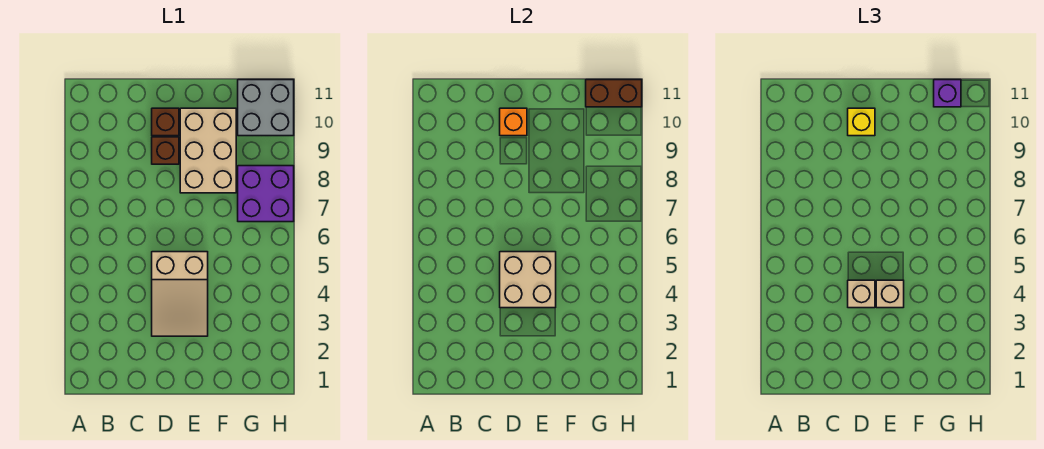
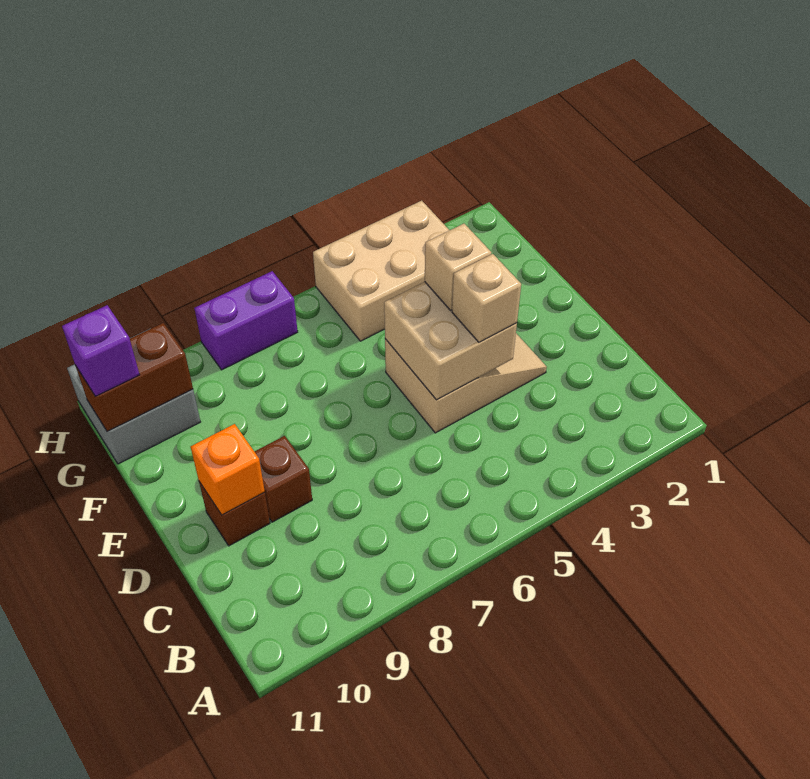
yellow brick D10 level 3 -> none
tan brick E8:F10 level 1 -> tan brick G3:H5 level 1
purple brick G7:H8 level 1 -> purple brick H7:H8 level 1
brown brick G11:H11 level 2 -> brown brick G10:G11 level 2

